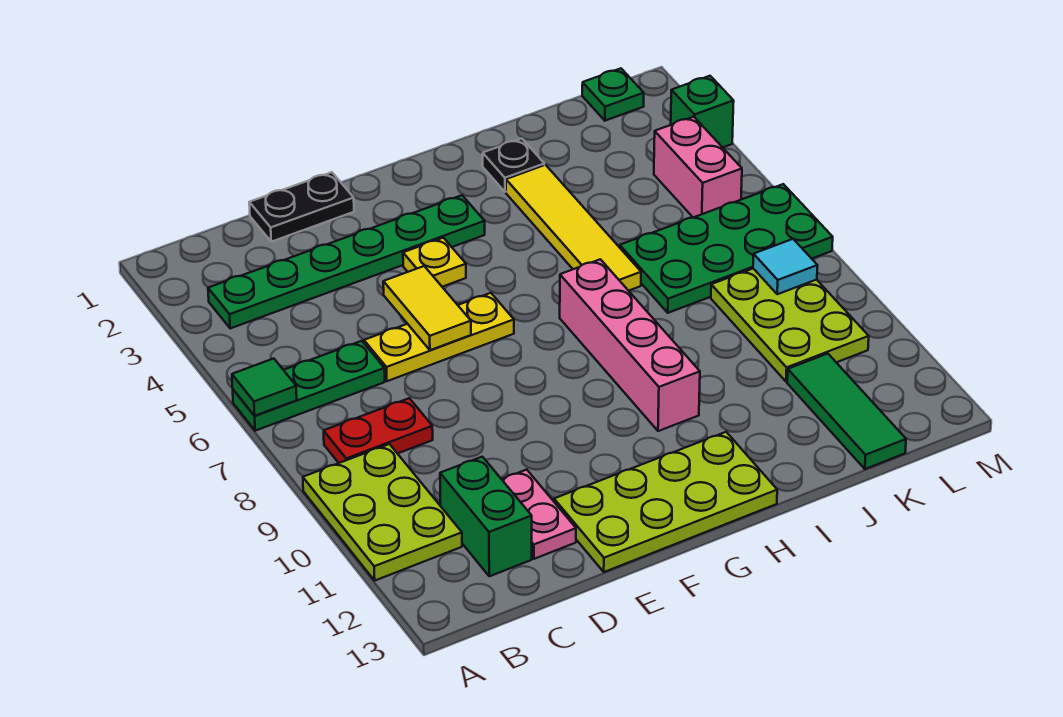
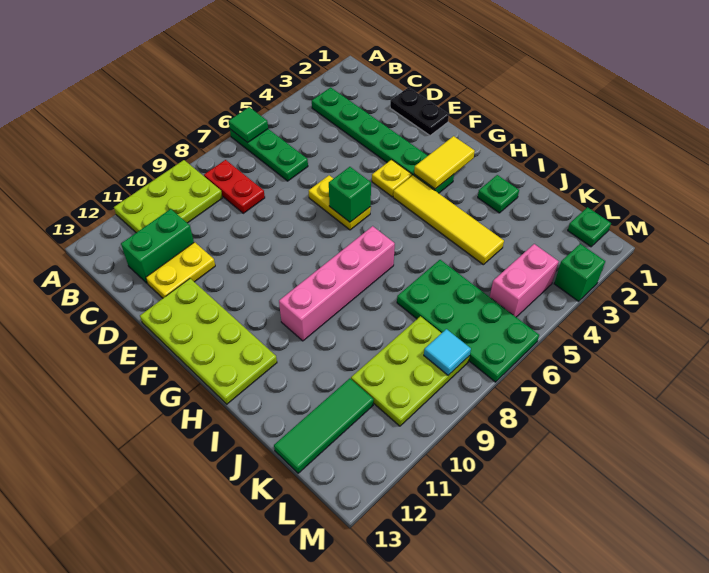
yellow plate D6:F6 level 1 -> yellow plate E6:F6 level 1
pink plate D11:D12 level 1 -> yellow plate D11:D12 level 1
yellow tile E5:E6 level 2 -> yellow tile G2:G3 level 2
none -> green brick F6 level 2
black plate I2 level 1 -> green plate I2 level 1
yellow tile I3:I6 level 1 -> yellow tile G4:J4 level 1

